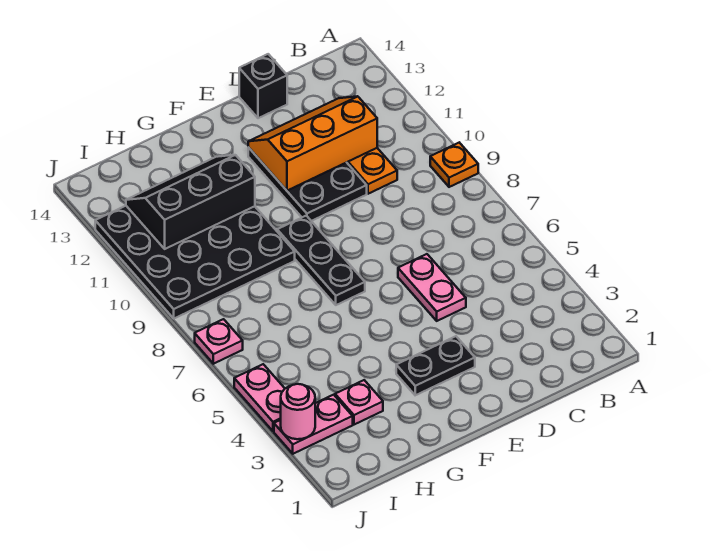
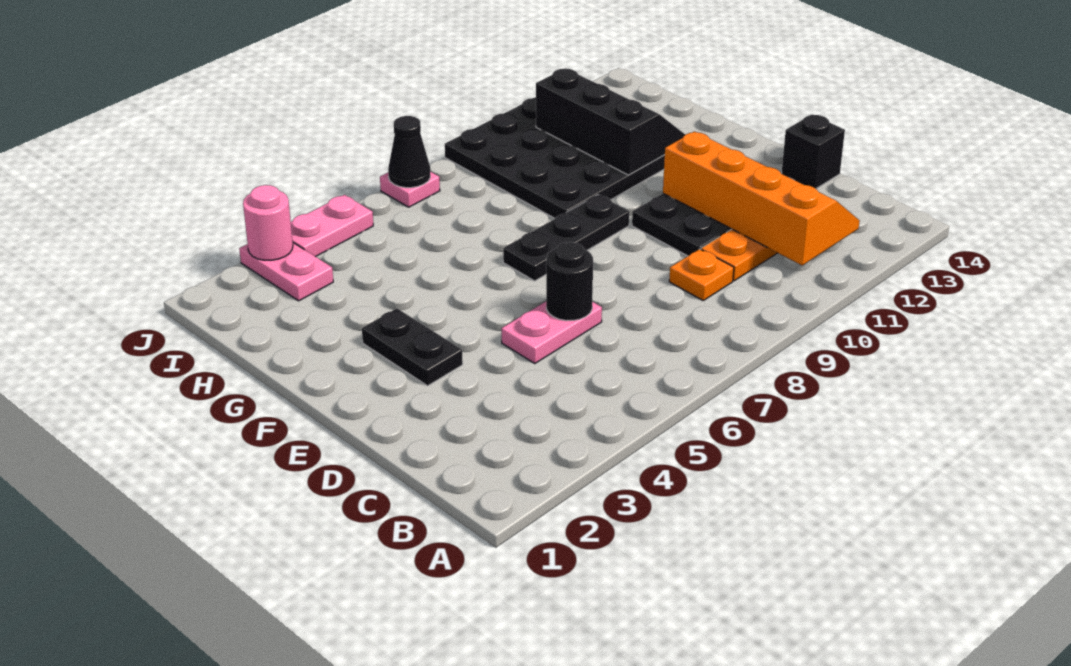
orange plate A9 level 1 -> orange plate C9 level 1
orange slope C11:E12 level 2 top 11 -> orange slope B11:E12 level 2 top 11
none -> black round brick D6 level 2
pink plate H3 level 1 -> none
none -> black cone J7 level 2

